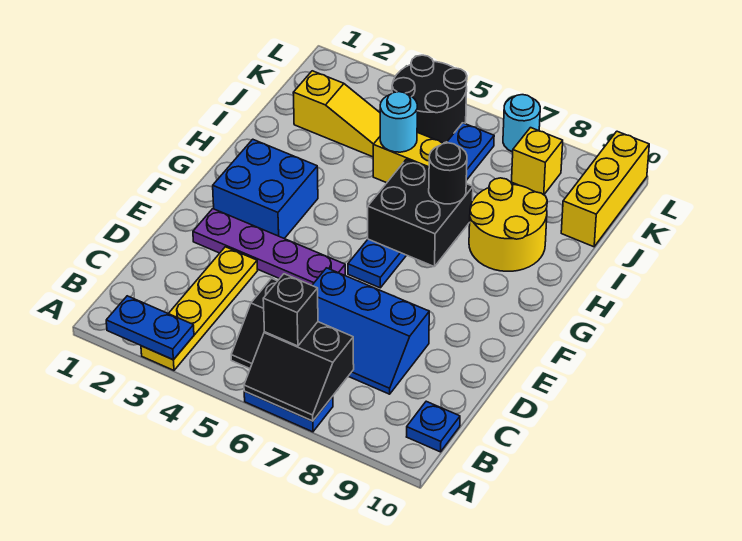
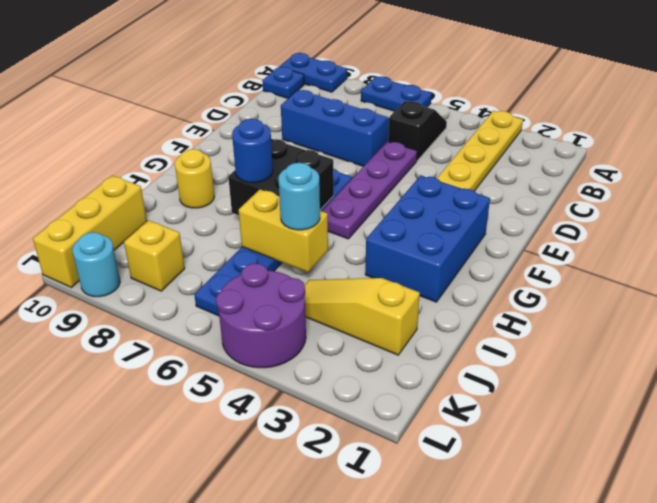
blue plate A2:A3 level 2 -> blue plate A9:A10 level 1
black slope A6:B7 level 2 top B -> none
black brick B6 level 3 -> none
purple plate E2:E5 level 1 -> purple plate D5:G5 level 1
blue brick F2:G3 level 1 -> blue brick F2:H3 level 1
black round brick H7 level 3 -> blue round brick H7 level 3
yellow round brick H8:I9 level 1 -> yellow round brick H9 level 1
black round brick K4:L5 level 1 -> purple round brick K4:L5 level 1
cyan round brick L7 level 1 -> cyan round brick L9 level 1

